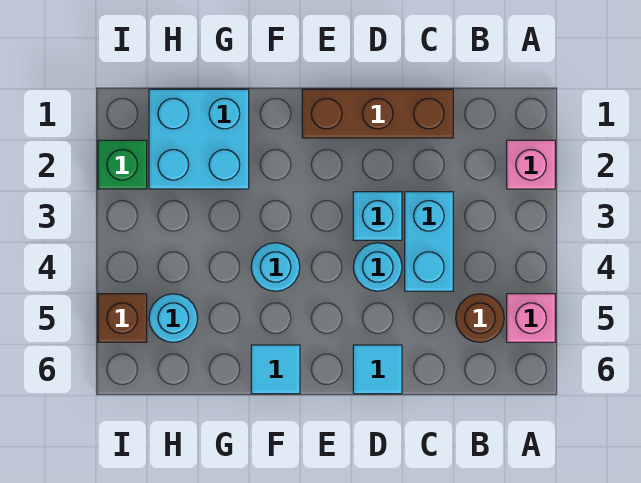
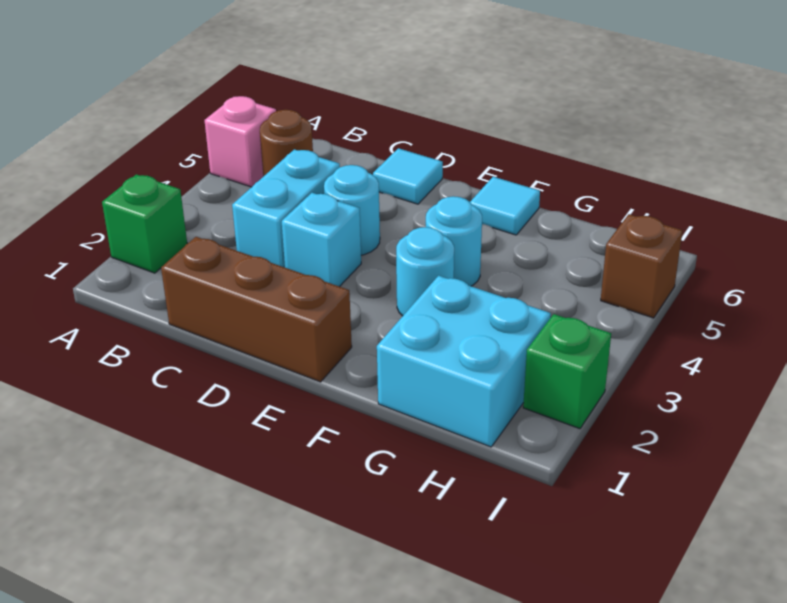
pink brick A2 level 1 -> green brick A2 level 1
cyan round brick H5 level 1 -> cyan round brick F3 level 1

